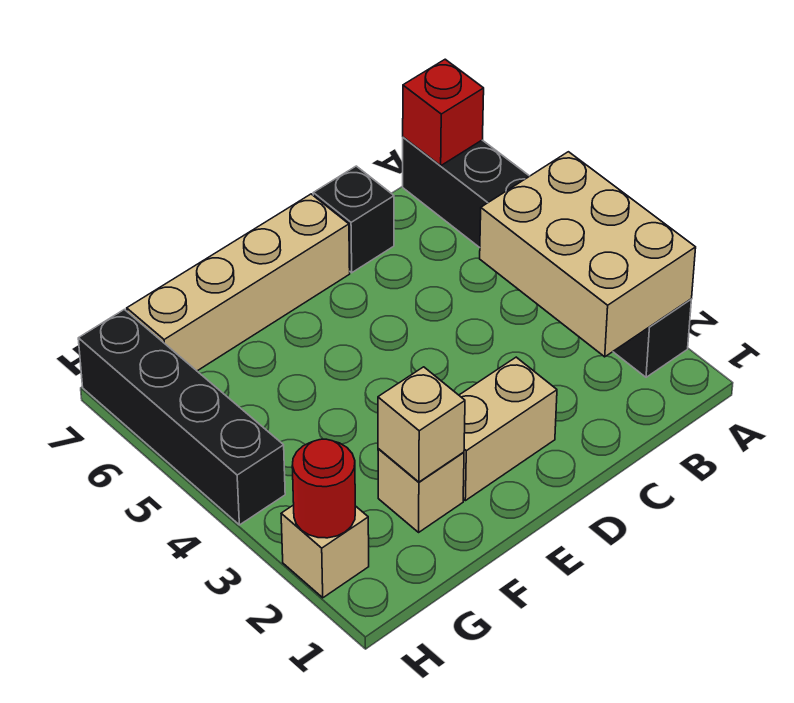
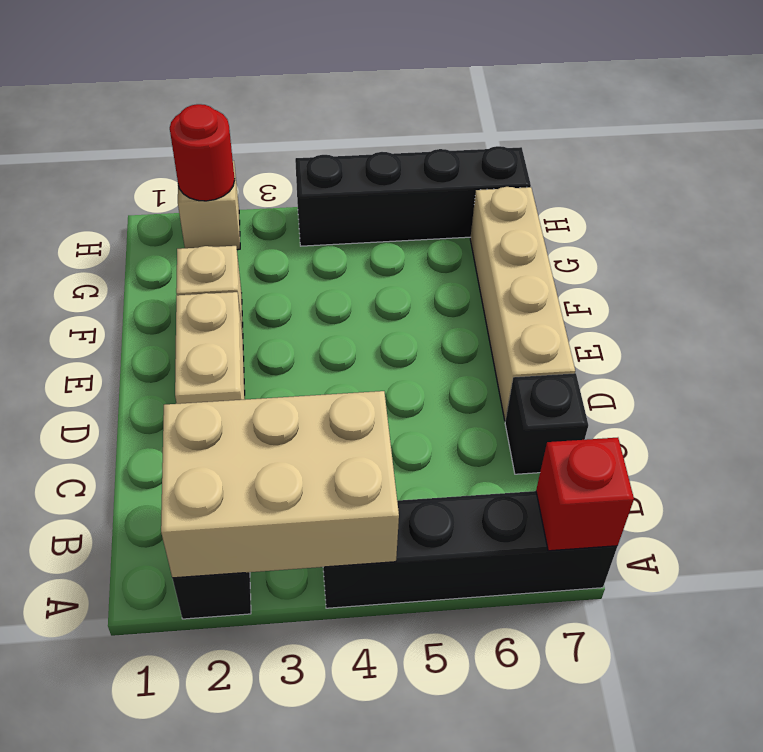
tan brick F2 level 2 -> none

